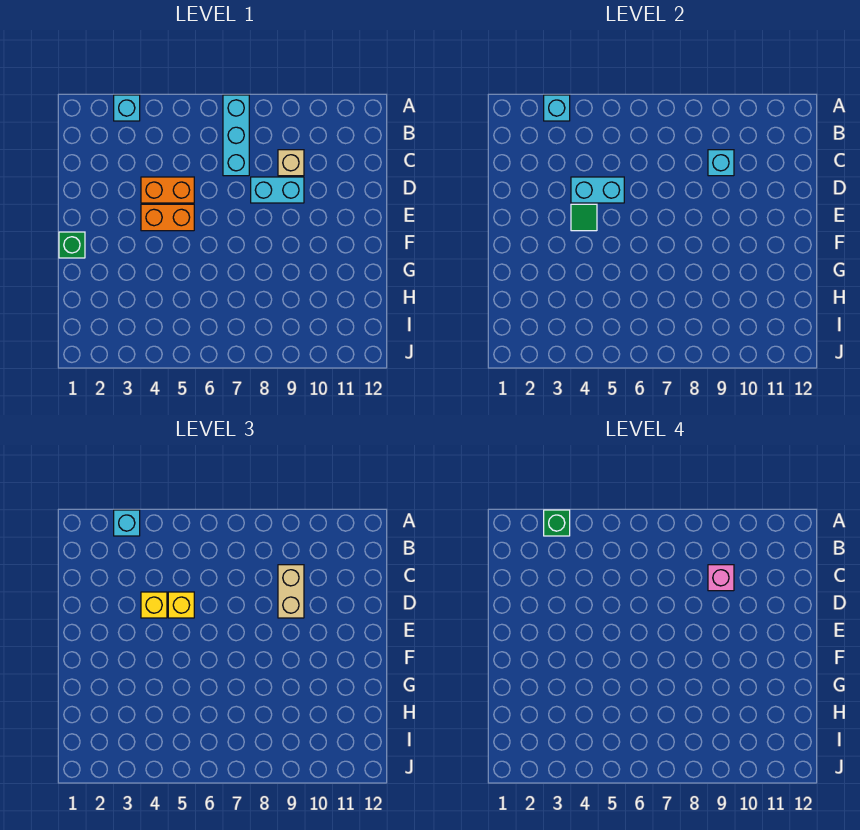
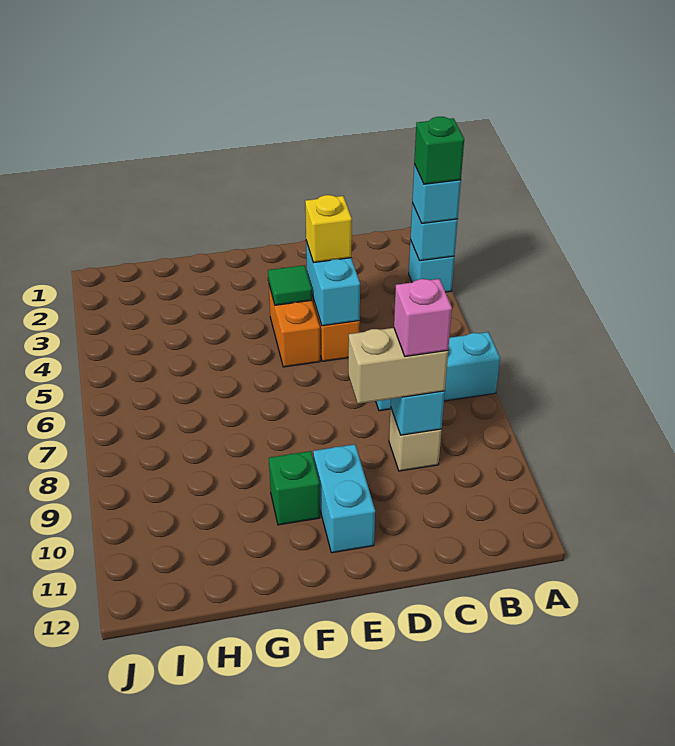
yellow brick D5 level 3 -> none
cyan brick D8:D9 level 1 -> cyan brick E10:E11 level 1
green brick F1 level 1 -> green brick F10 level 1

